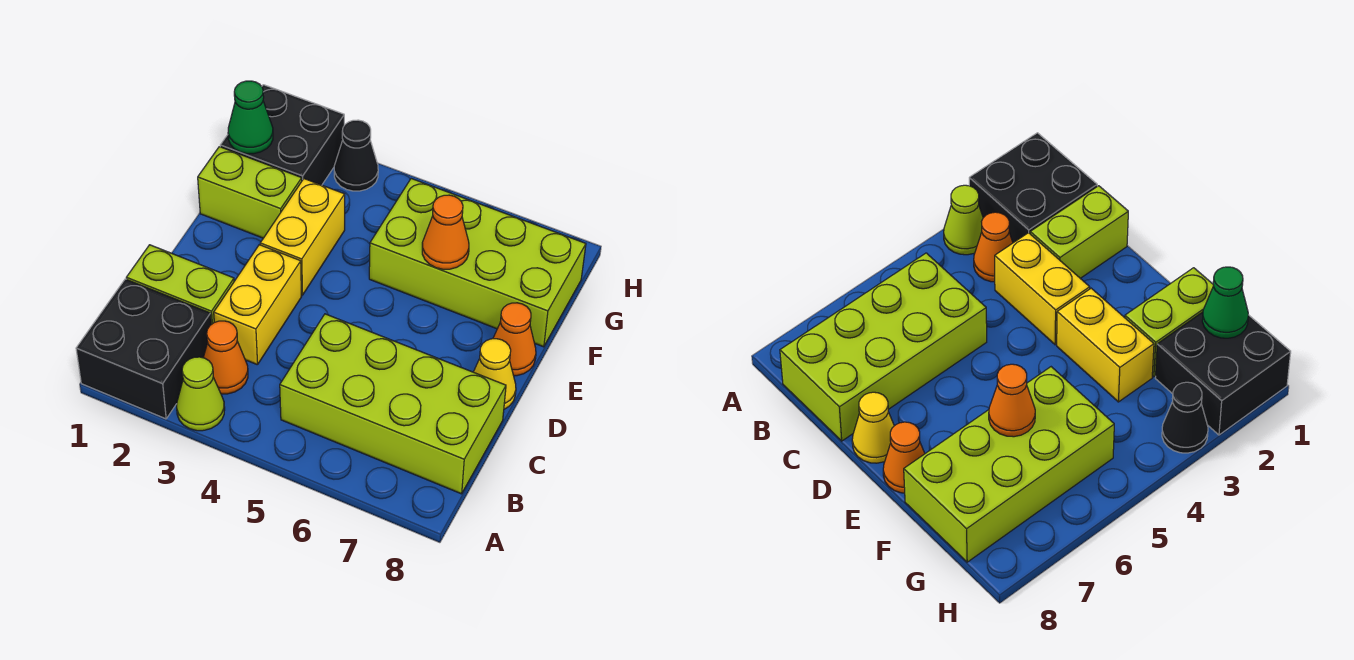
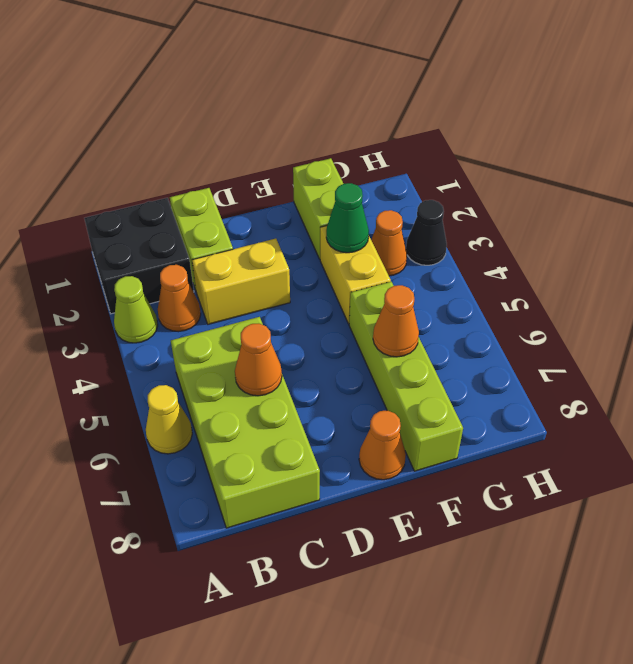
none -> orange cone C6 level 2
yellow cone D8 level 1 -> yellow cone A6 level 1
yellow brick E3:F3 level 1 -> yellow brick F3:F4 level 1
lime brick F5:G8 level 1 -> lime brick F5:F8 level 1
black brick G1:H2 level 1 -> none
green cone G1 level 2 -> green cone F3 level 2
none -> orange cone G3 level 1

